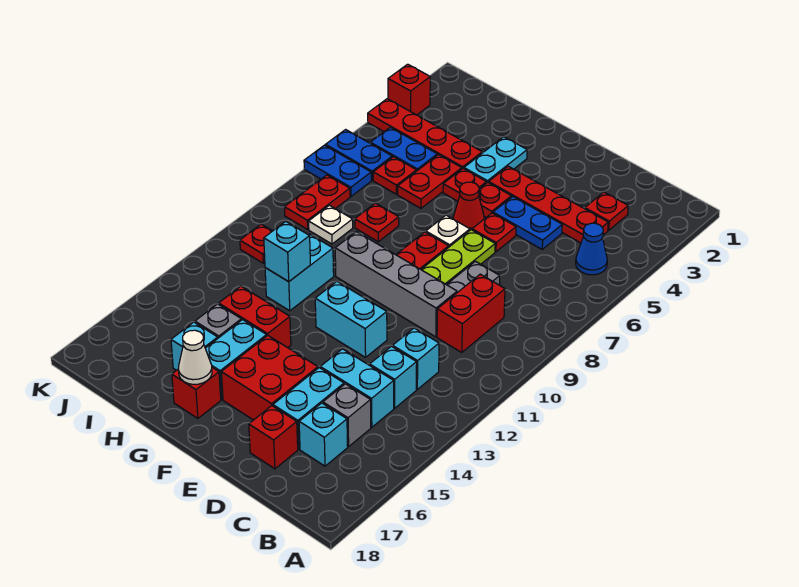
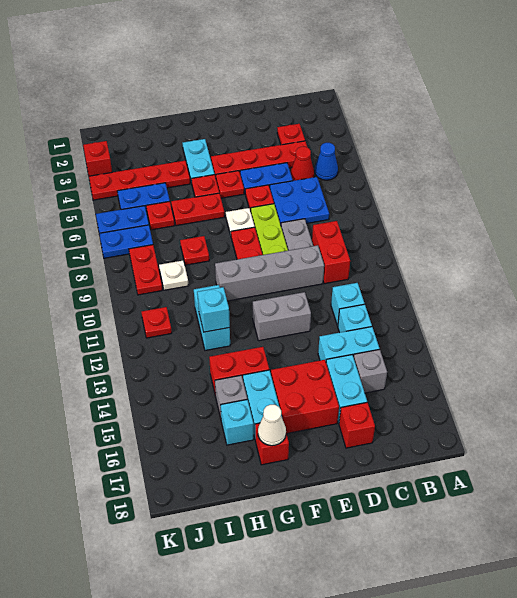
none -> blue plate C6:D7 level 1
cyan brick C16 level 1 -> none
cyan brick E12:F12 level 1 -> grey brick E12:F12 level 1
red cone F6 level 1 -> red cone C5 level 1
red plate H5:H6 level 1 -> red plate G6:H6 level 1

